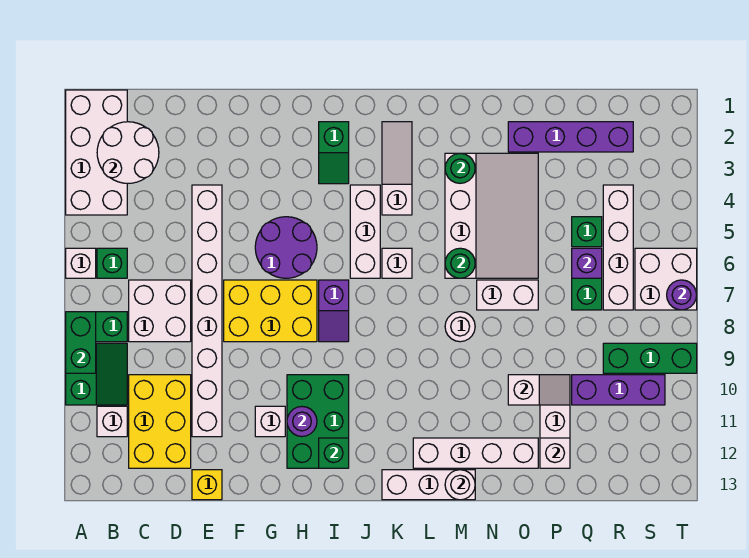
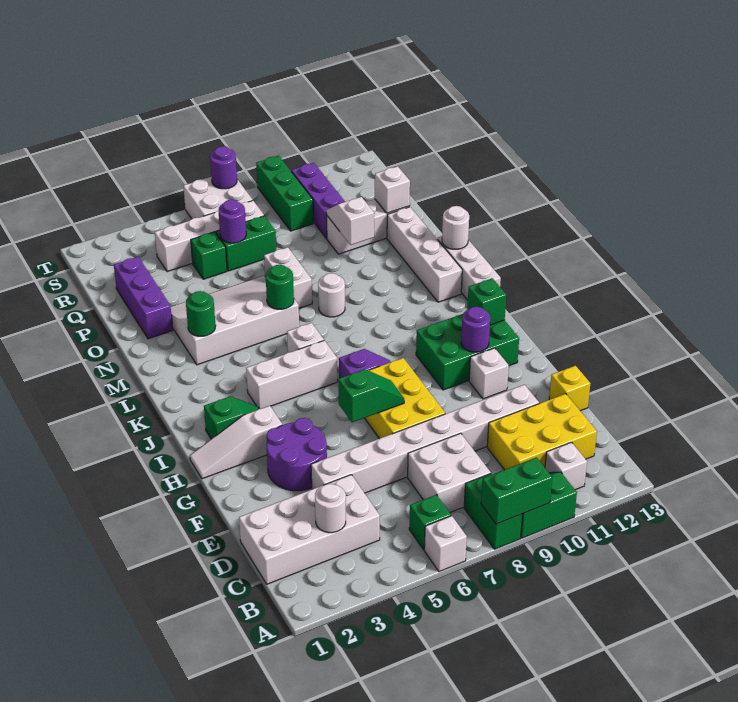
white brick A1:B4 level 1 -> white brick C1:D4 level 1
white round brick B2:C3 level 2 -> white round brick C3 level 2
purple round brick G5:H6 level 1 -> purple round brick F3:G4 level 1
none -> green slope G6:G7 level 2 top 6
white slope K2:K4 level 1 top 4 -> white slope H1:H3 level 1 top 3
purple brick O2:R2 level 1 -> purple brick O2:Q2 level 1
purple brick Q6 level 2 -> purple round brick Q6 level 2

